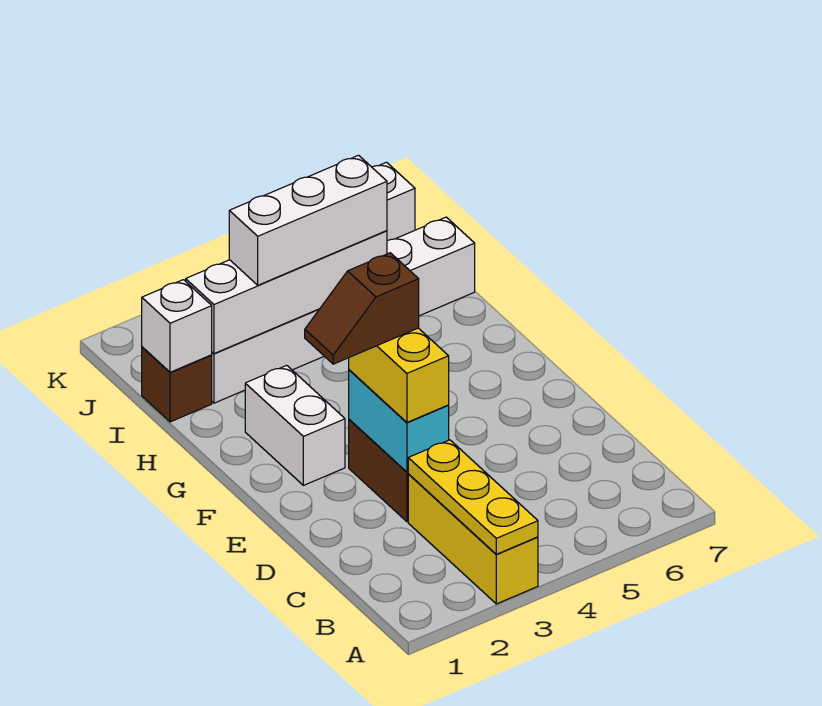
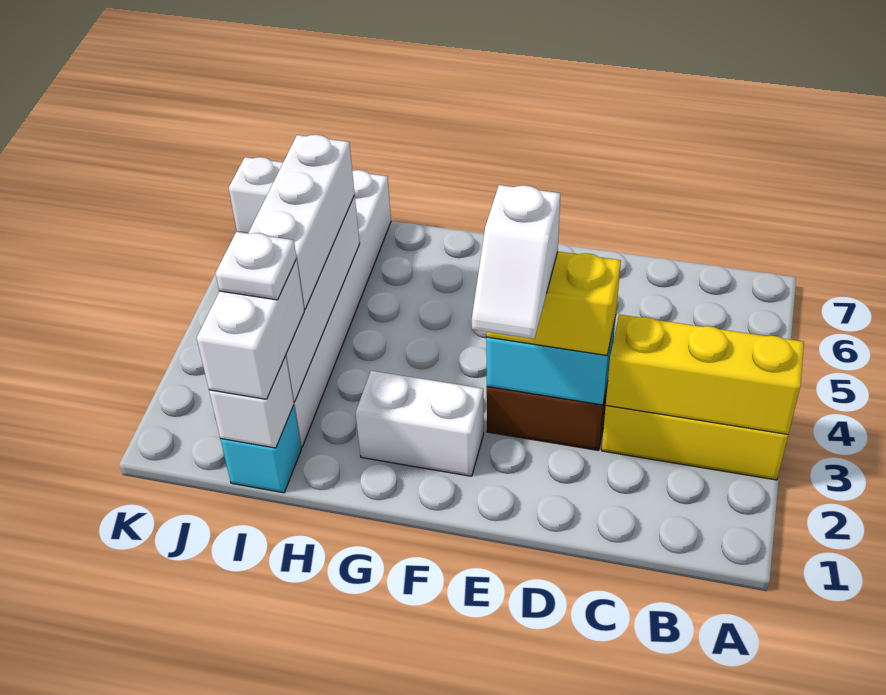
yellow plate A3:C3 level 2 -> yellow brick A3:C3 level 2
brown slope E2:E3 level 4 top 3 -> white slope E2:E3 level 4 top 3
brown brick I1 level 1 -> cyan brick I1 level 1
none -> white brick I1:I2 level 3
none -> white plate I2 level 4

